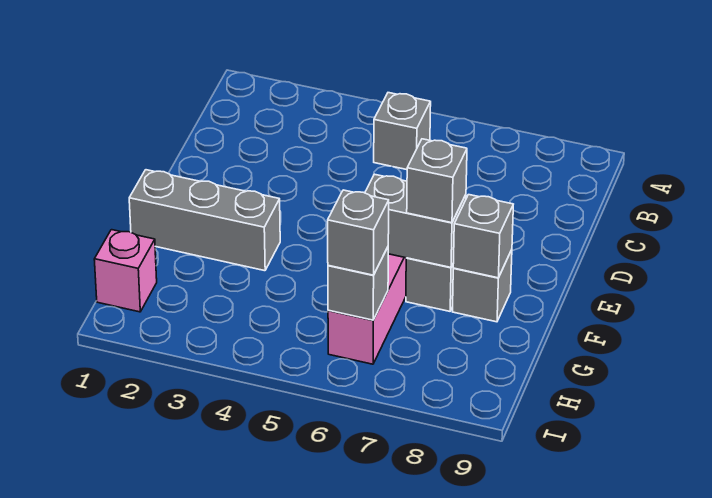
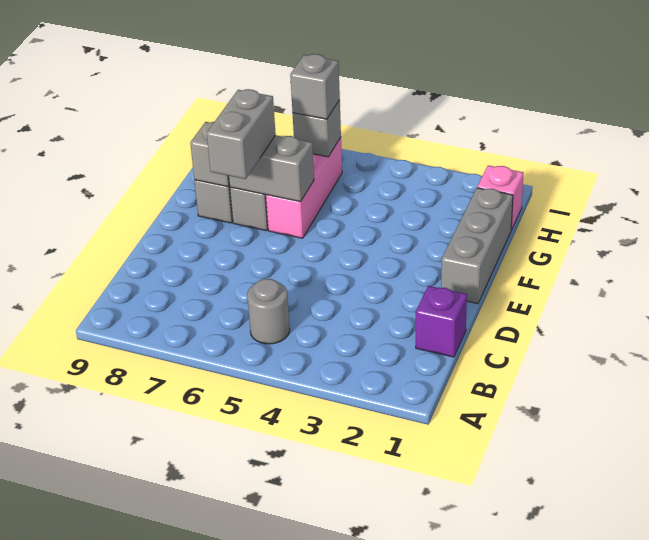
grey brick B5 level 1 -> grey round brick B5 level 1
none -> purple brick C1 level 1
grey brick F1:F3 level 1 -> grey brick E1:G1 level 1
grey brick F7 level 3 -> grey brick E7:F7 level 3

